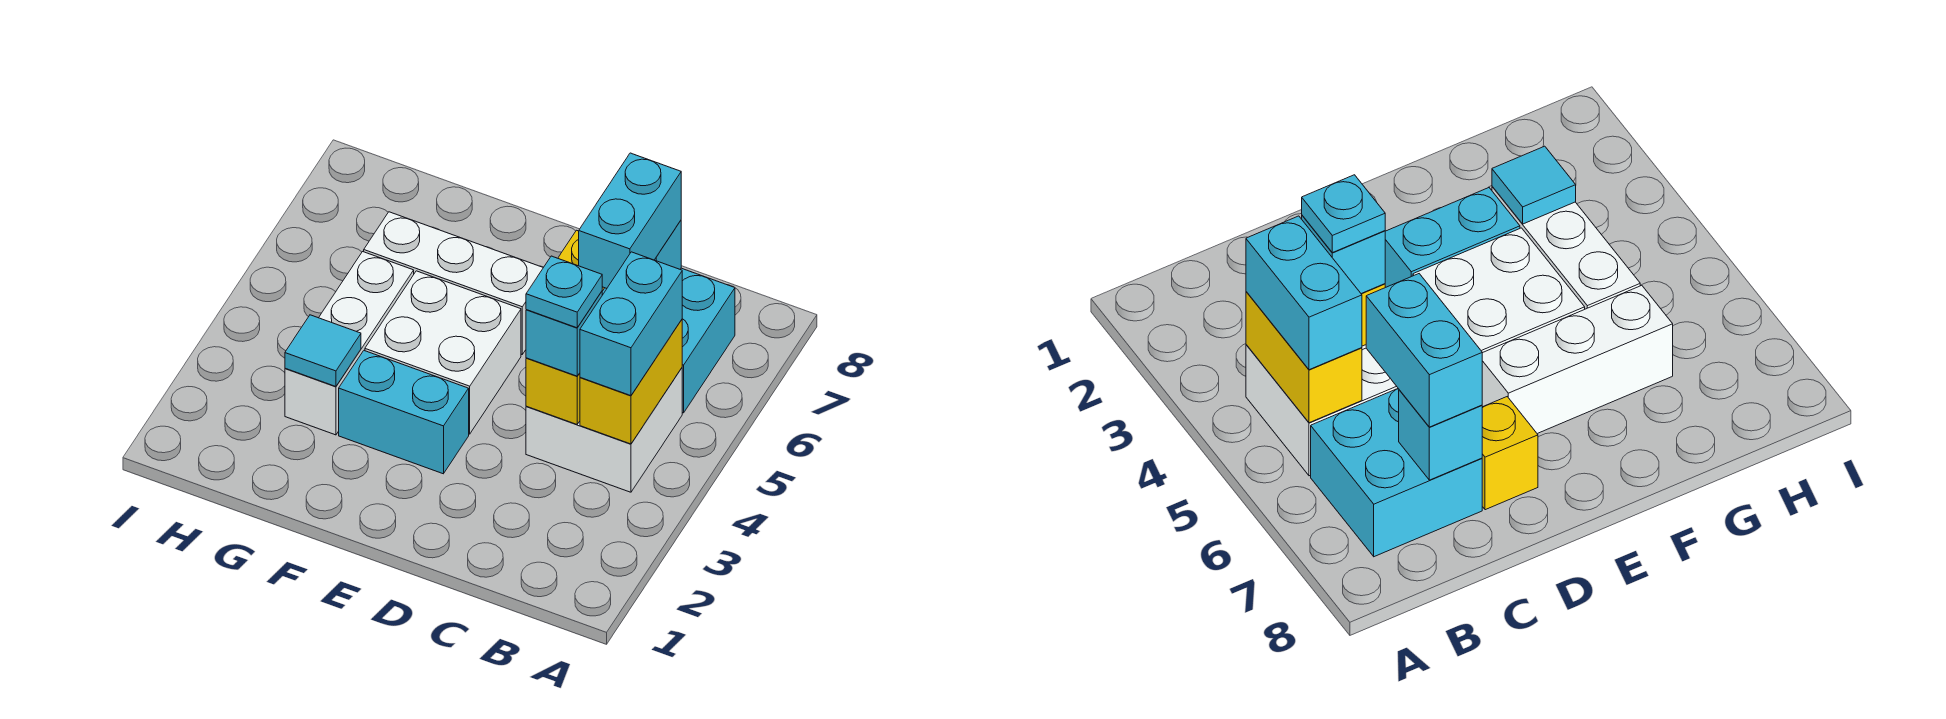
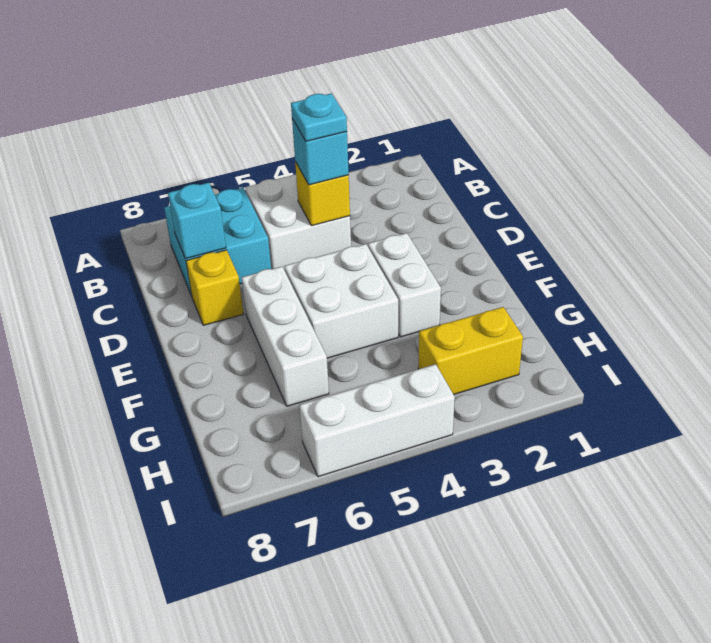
yellow brick B4:B5 level 2 -> yellow brick H2:H3 level 1
cyan brick B4:B5 level 3 -> none
cyan brick C6:C7 level 3 -> none
cyan brick E3:F3 level 1 -> white brick E3:F3 level 1
white brick G3:G5 level 1 -> white brick I4:I6 level 1
cyan tile G3 level 2 -> none

